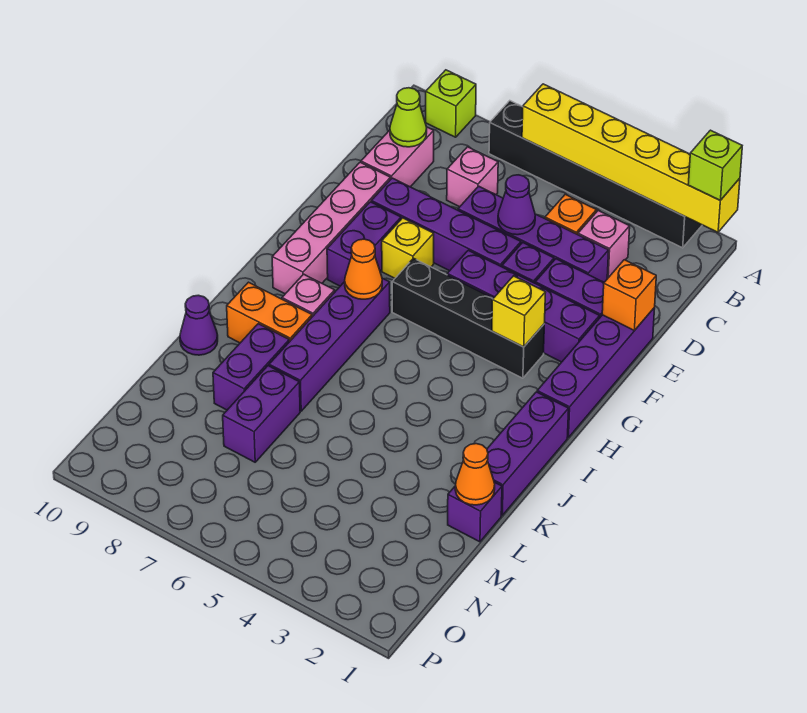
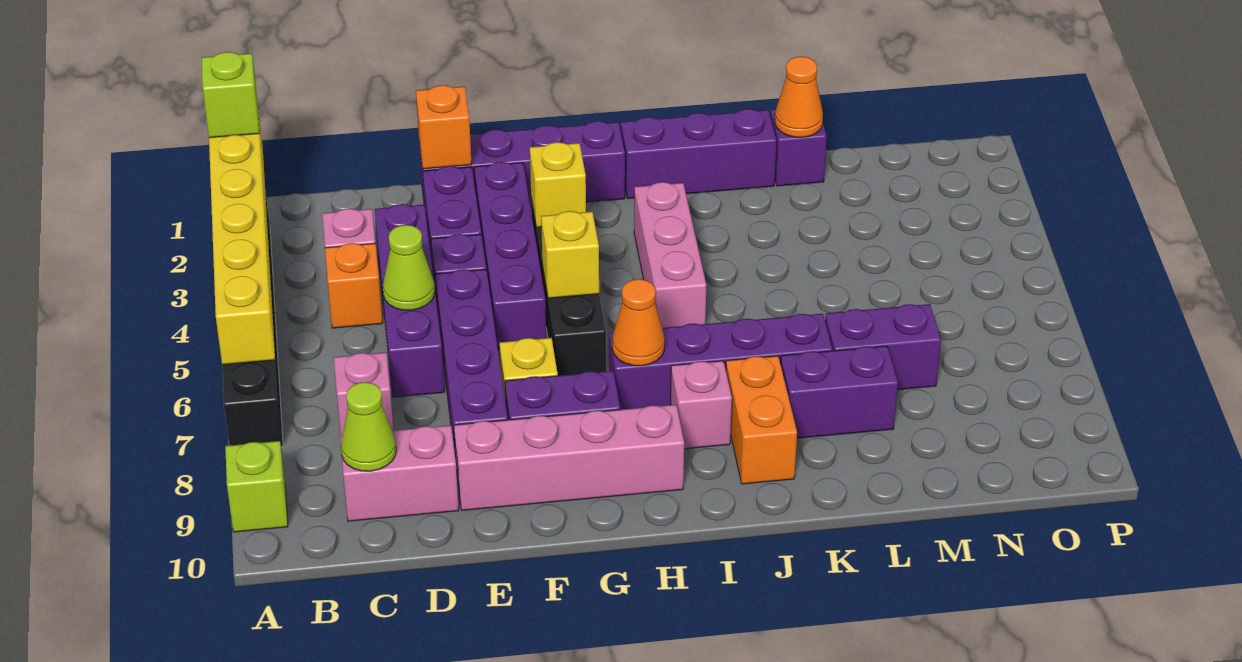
purple cone D5 level 2 -> lime cone D5 level 2
none -> yellow brick G5 level 2
none -> pink brick I3:I5 level 1
purple cone K10 level 1 -> none

